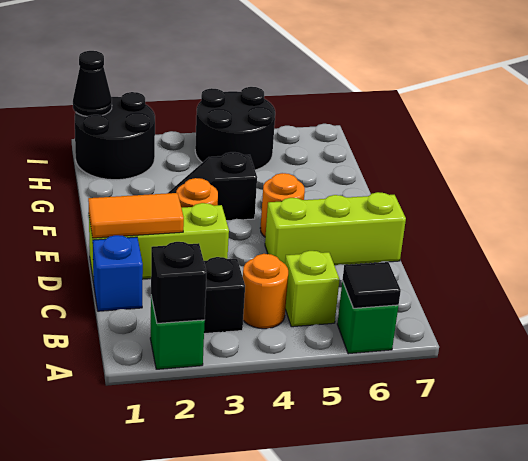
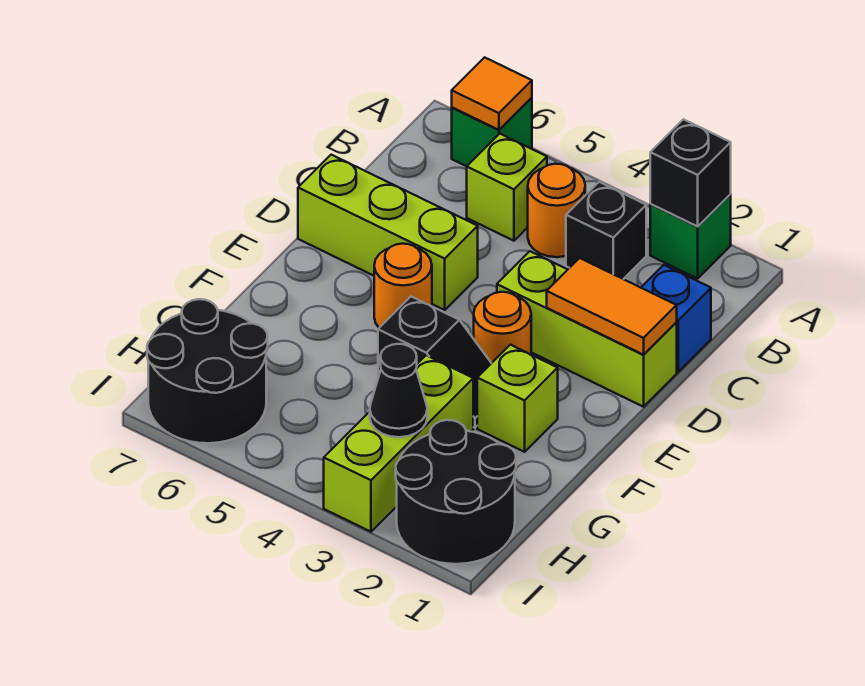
black tile A6 level 2 -> orange tile A6 level 2
none -> lime brick F2 level 1
none -> lime brick G3:I3 level 1
black round brick H4:I5 level 1 -> black round brick H6:I7 level 1
black cone I1 level 2 -> black cone H3 level 2

